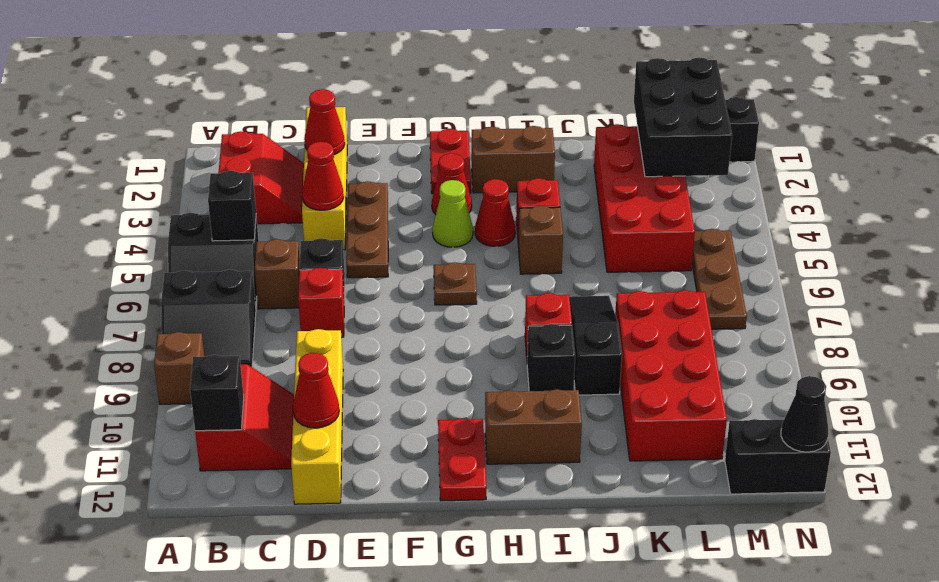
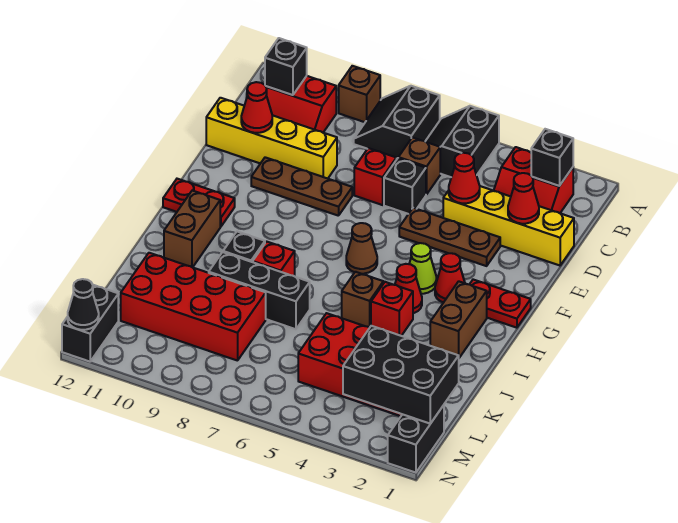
black brick B5 level 2 -> black brick B2 level 2
brown plate G6 level 1 -> brown cone G6 level 1
black slope J7:J9 level 1 top 9 -> black brick J7:J9 level 1
brown plate M5:M7 level 1 -> brown plate E8:E10 level 1

